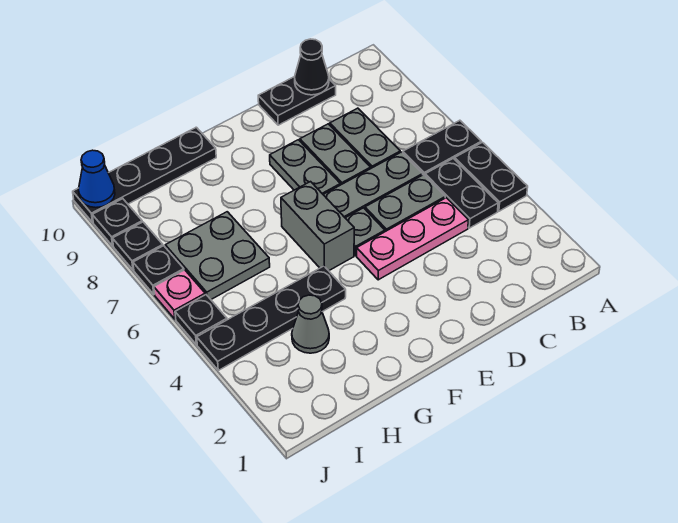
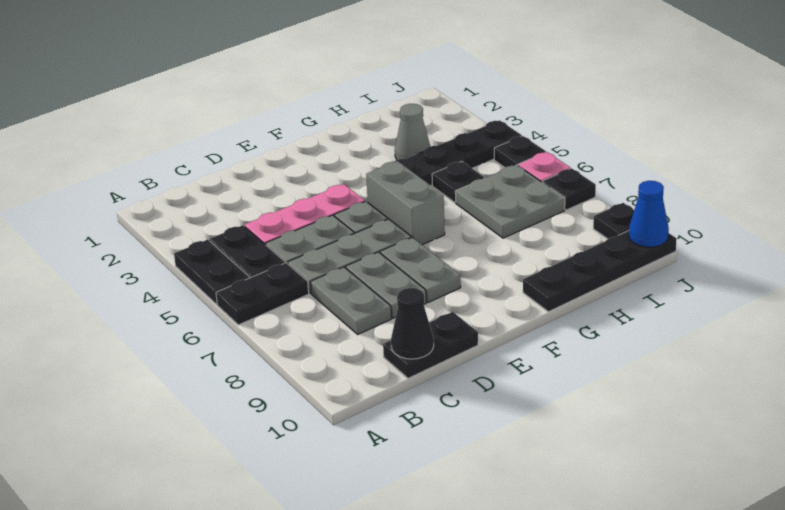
black plate J8 level 1 -> black plate H5 level 1

